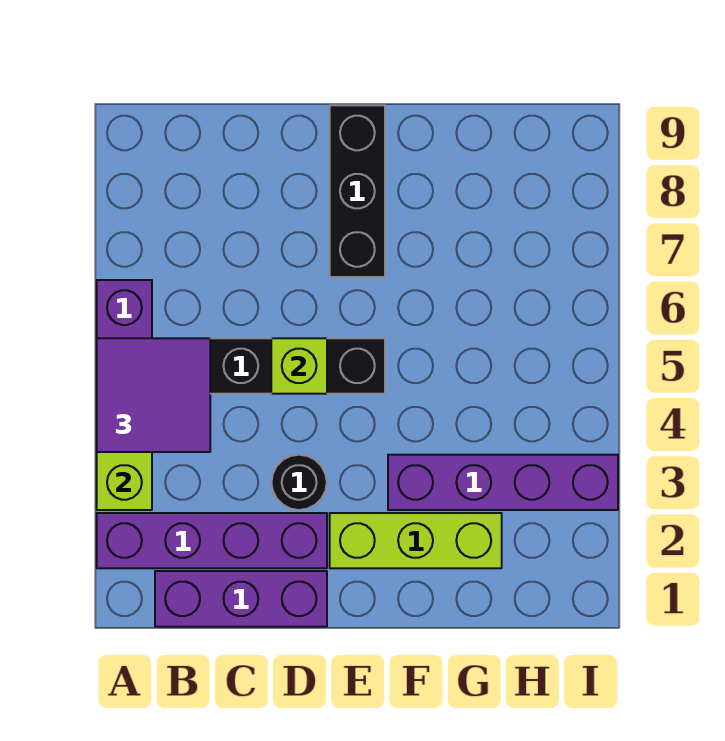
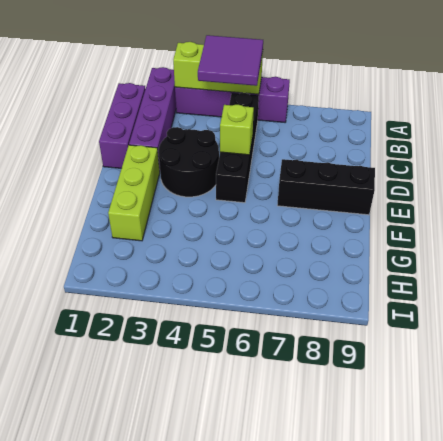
black round brick D3 level 1 -> black round brick D3:E4 level 1
purple brick F3:I3 level 1 -> none

